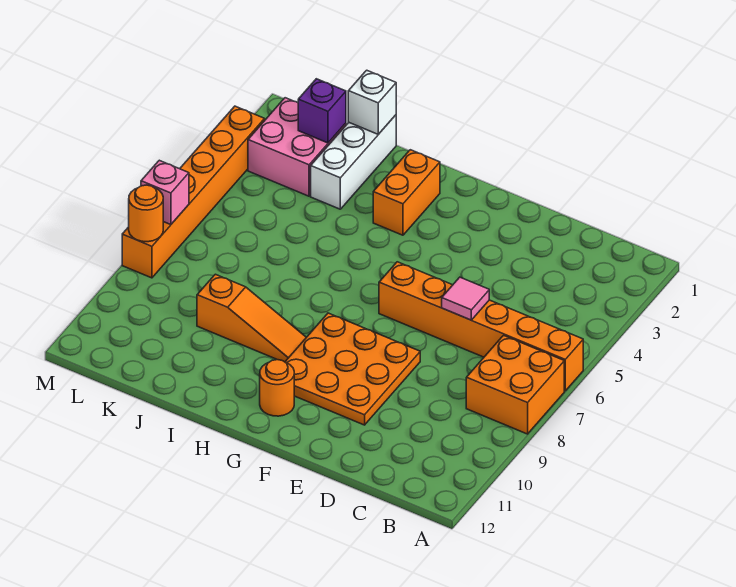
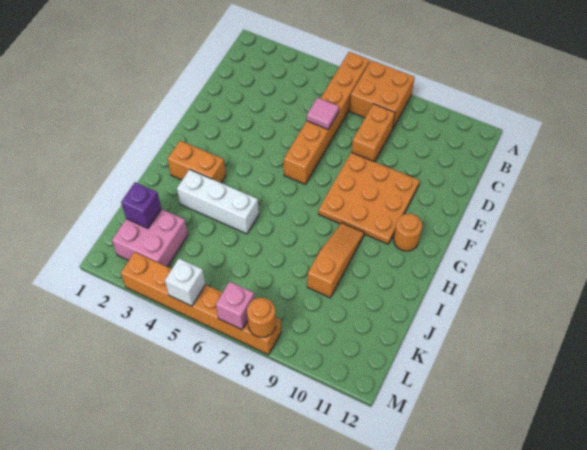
none -> orange brick C8:D8 level 1
white brick J1:J3 level 1 -> white brick I3:I5 level 1
white brick J1 level 2 -> white brick M5 level 2

